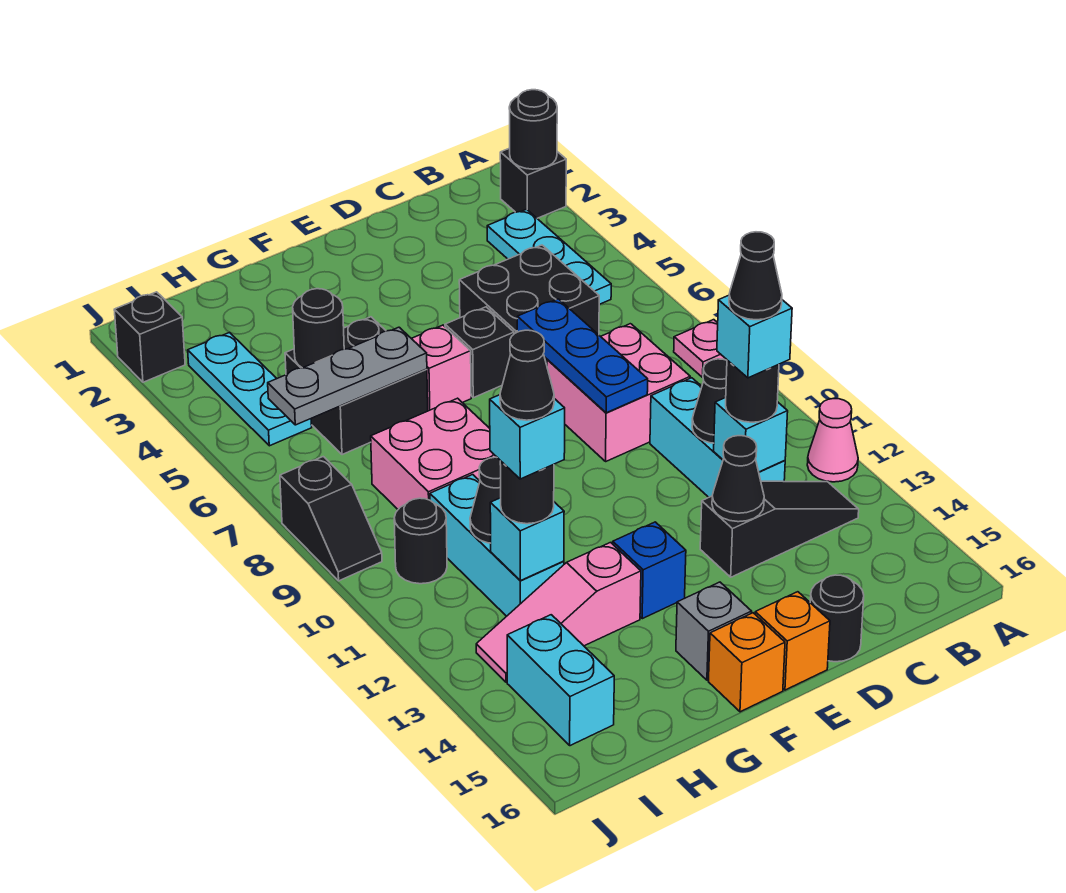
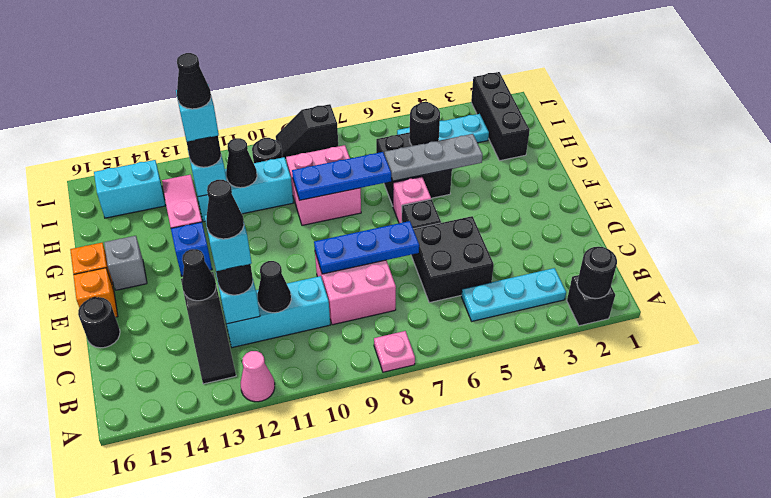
grey plate G6:I6 level 2 -> grey plate G4:G6 level 2
none -> blue plate G7:G9 level 2
black brick J2 level 1 -> black brick H2:J2 level 1

